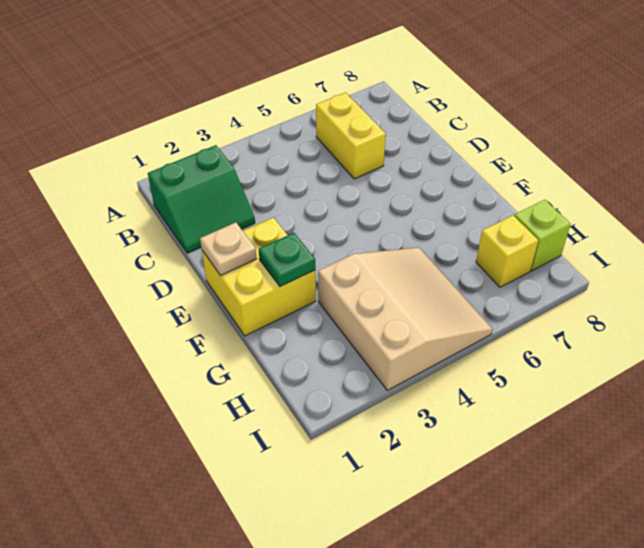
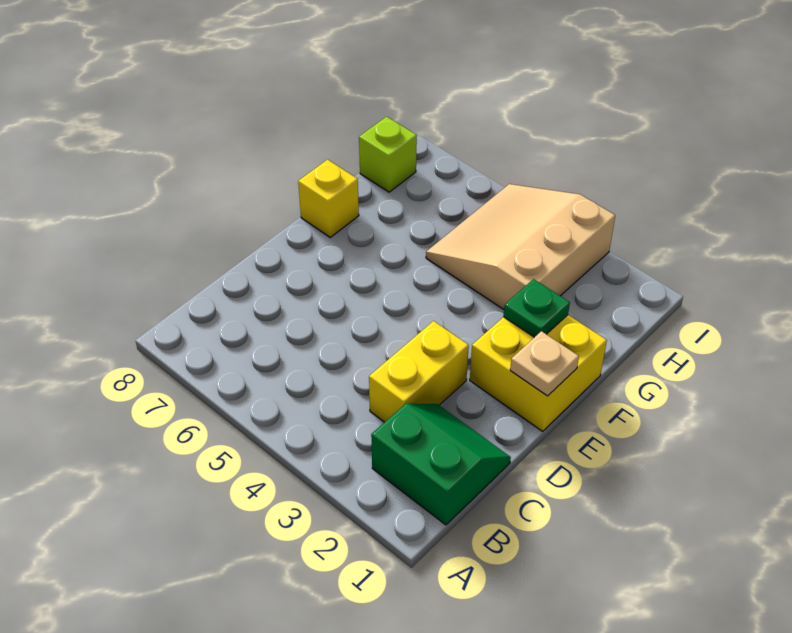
yellow brick B6:C6 level 1 -> yellow brick C3:D3 level 1
yellow brick H7 level 1 -> yellow brick F8 level 1

